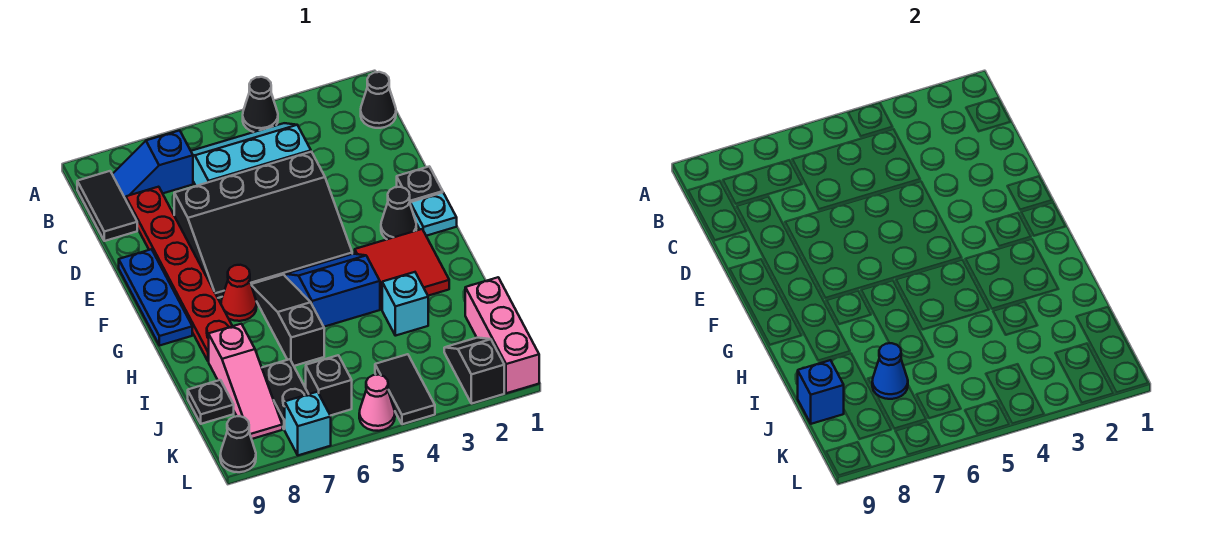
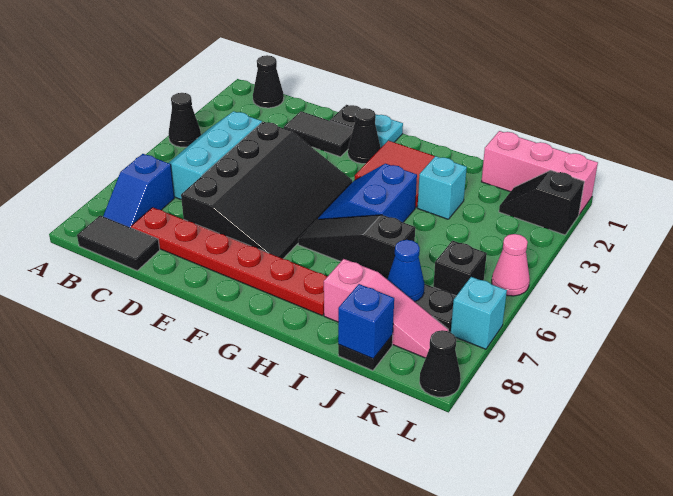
blue plate E9:G9 level 1 -> none
red cone G7 level 1 -> none
black tile K4:L4 level 1 -> black tile D2:E2 level 1

